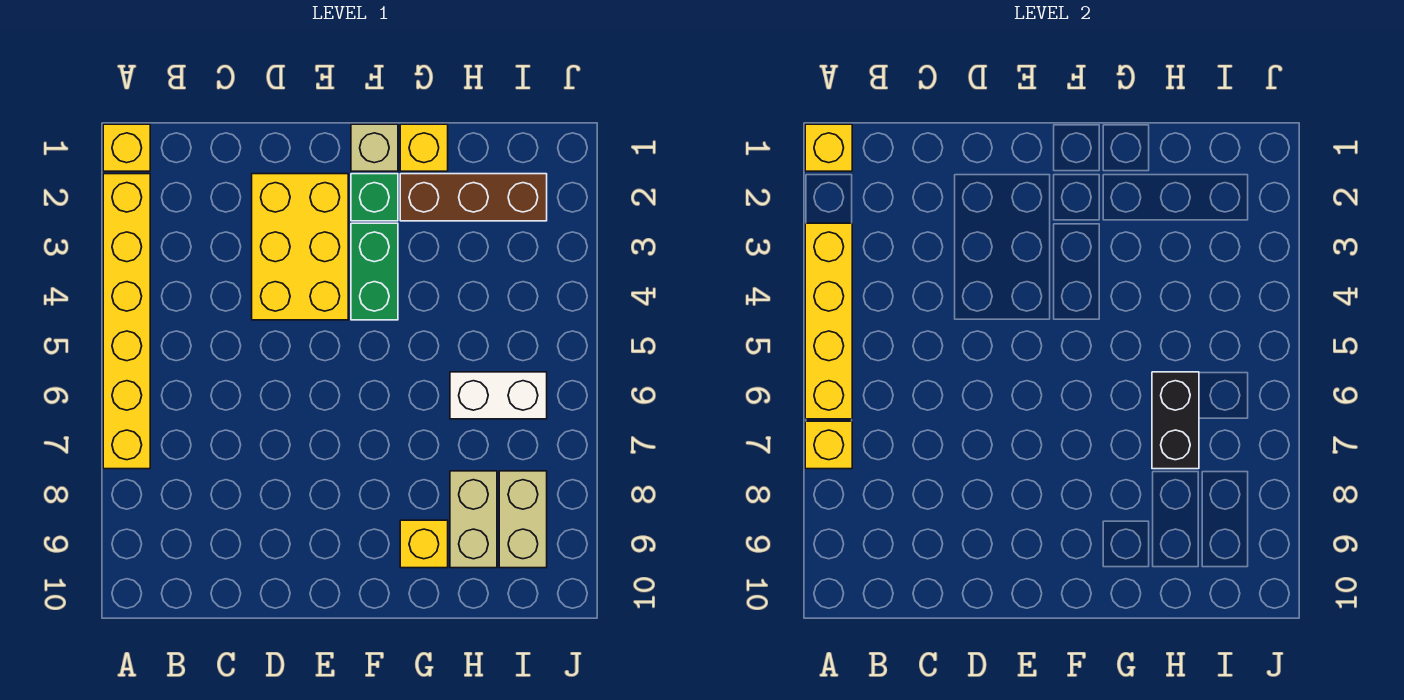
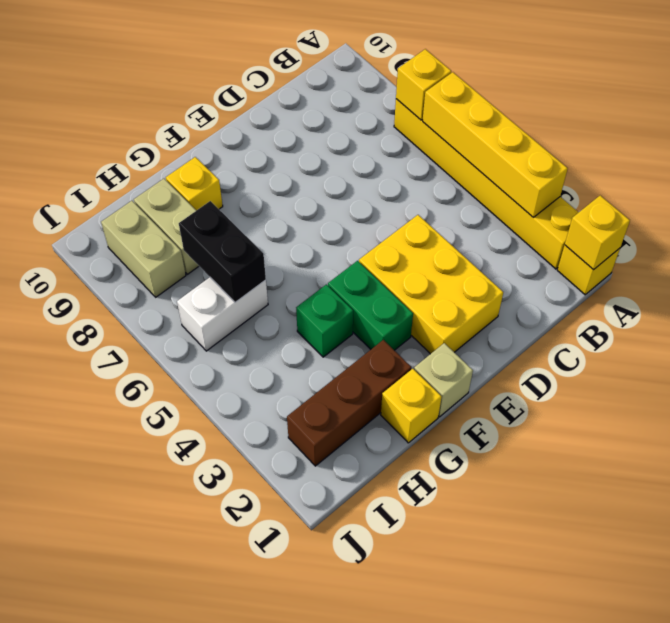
green brick F2 level 1 -> green brick G4 level 1

